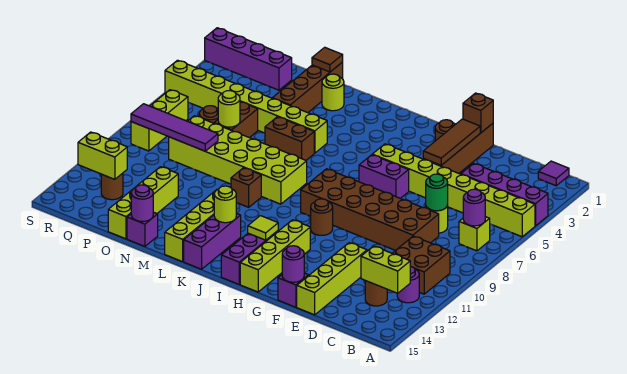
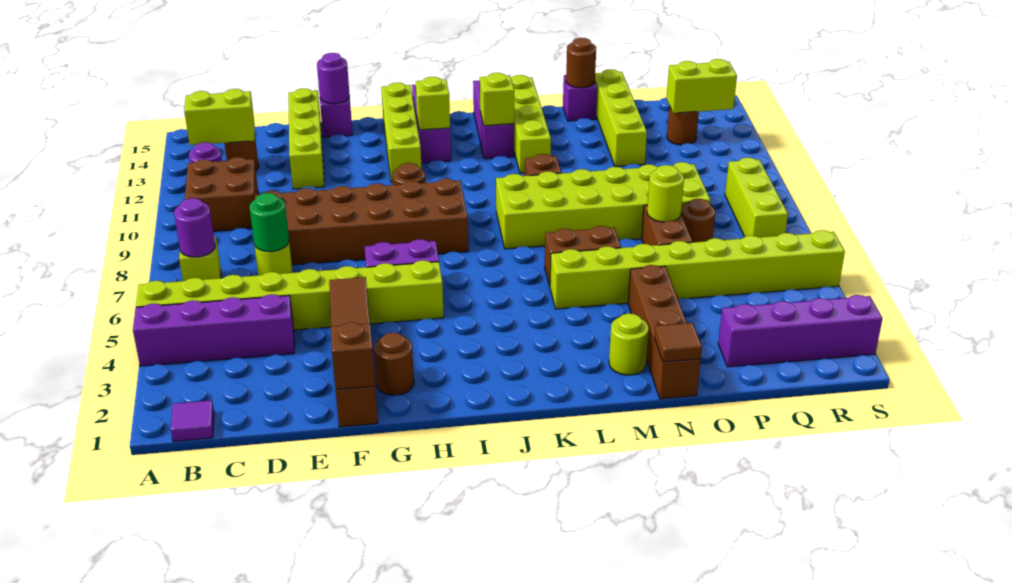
lime tile I13 level 2 -> lime brick I13 level 2
lime round brick K13 level 2 -> lime brick K13 level 2
purple round brick N15 level 2 -> brown round brick N15 level 2
purple tile O9:R9 level 2 -> none

